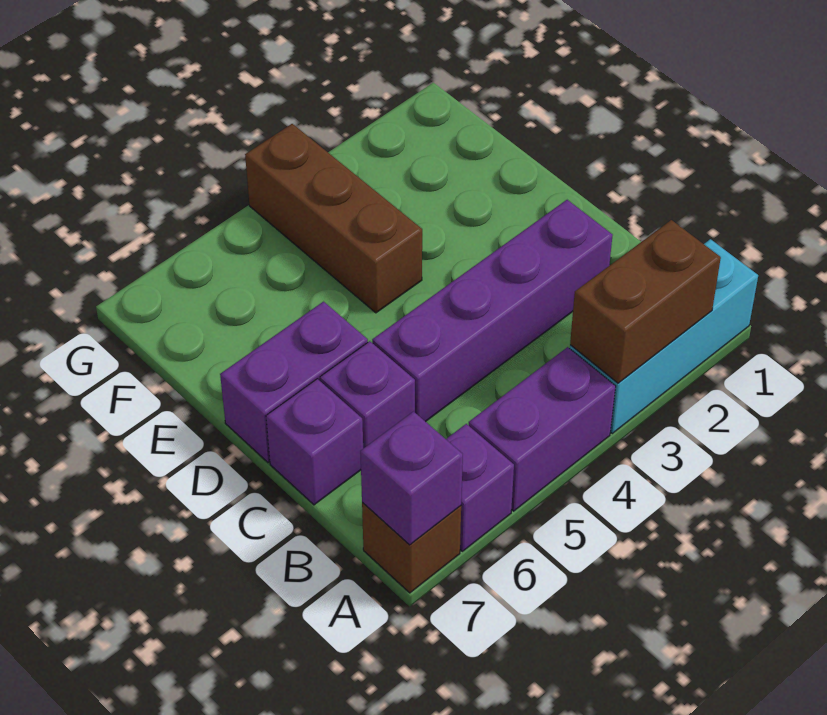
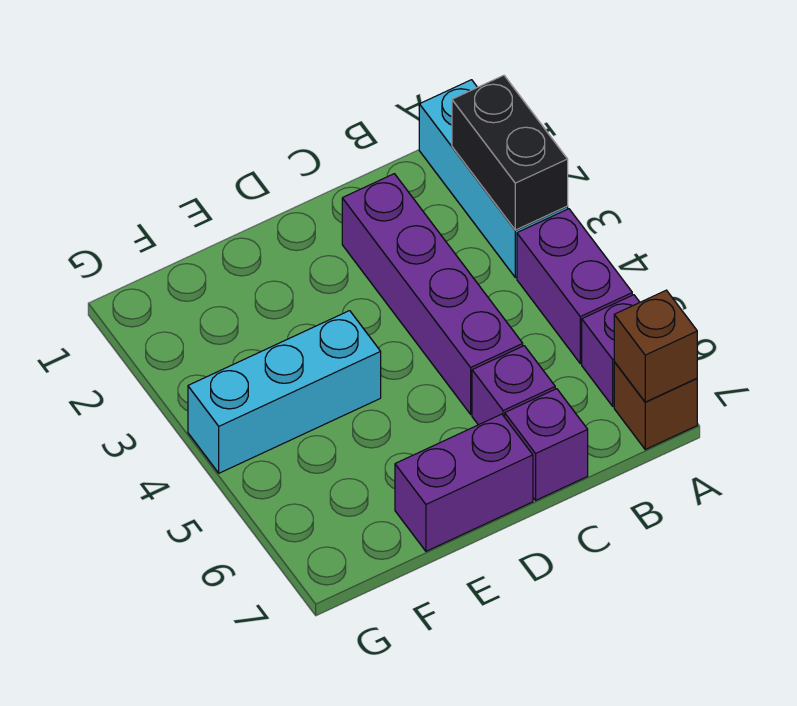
brown brick A2:A3 level 2 -> black brick A2:A3 level 2
purple brick A7 level 2 -> brown brick A7 level 2
purple brick D6:D7 level 1 -> purple brick D7:E7 level 1
brown brick E4:G4 level 1 -> cyan brick E4:G4 level 1

